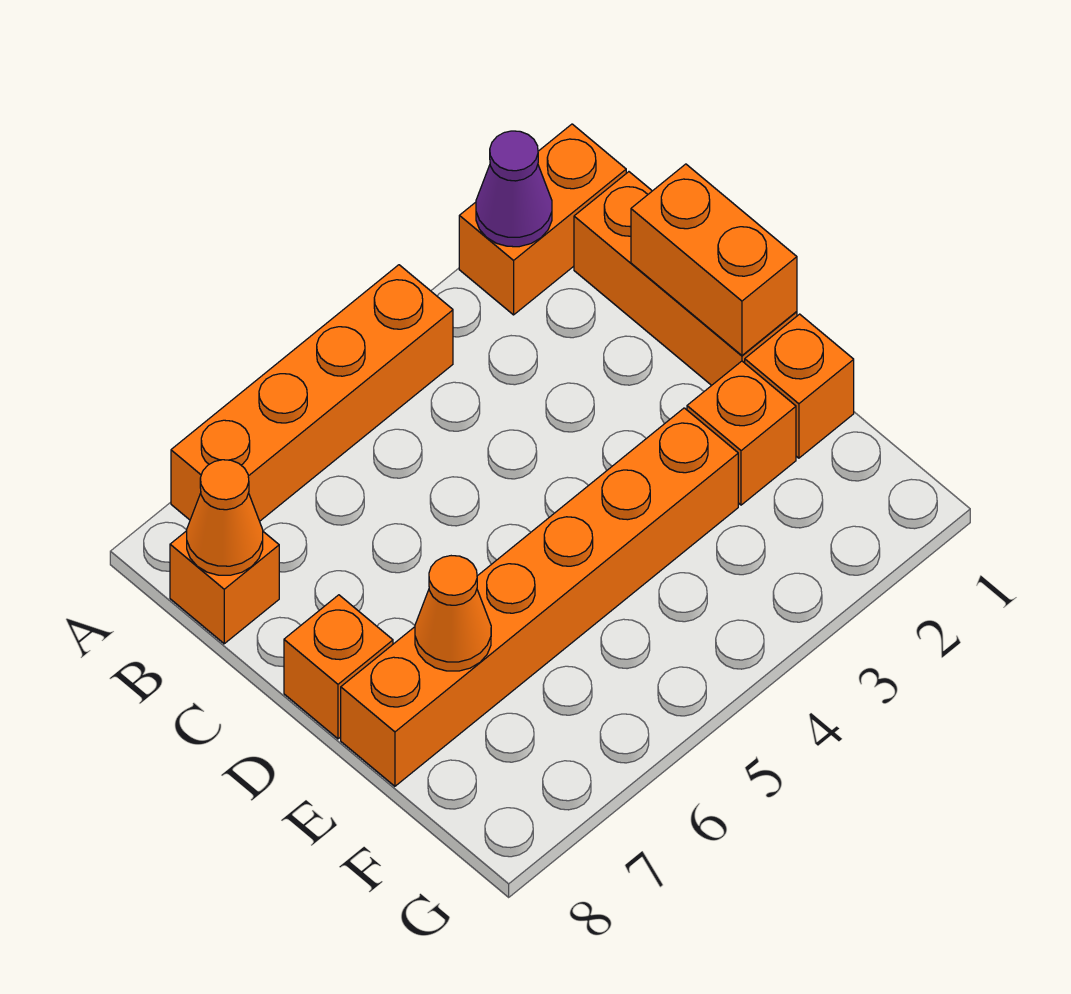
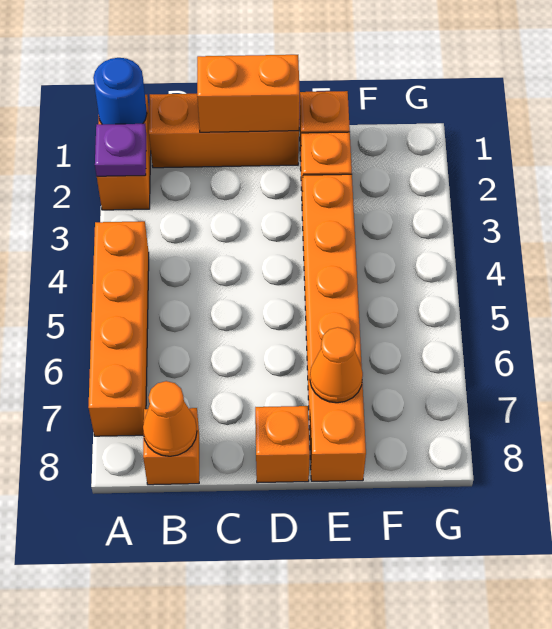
none -> blue round brick A1 level 2
purple cone A2 level 2 -> purple plate A2 level 2

